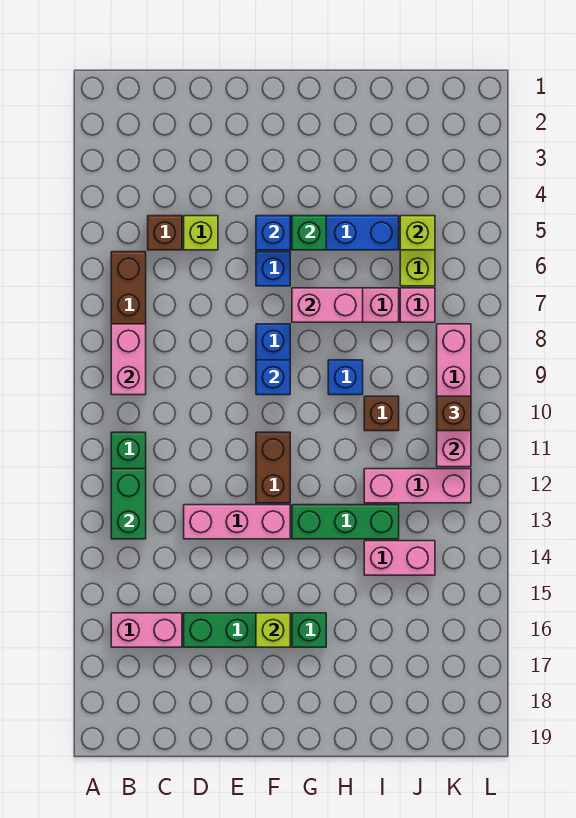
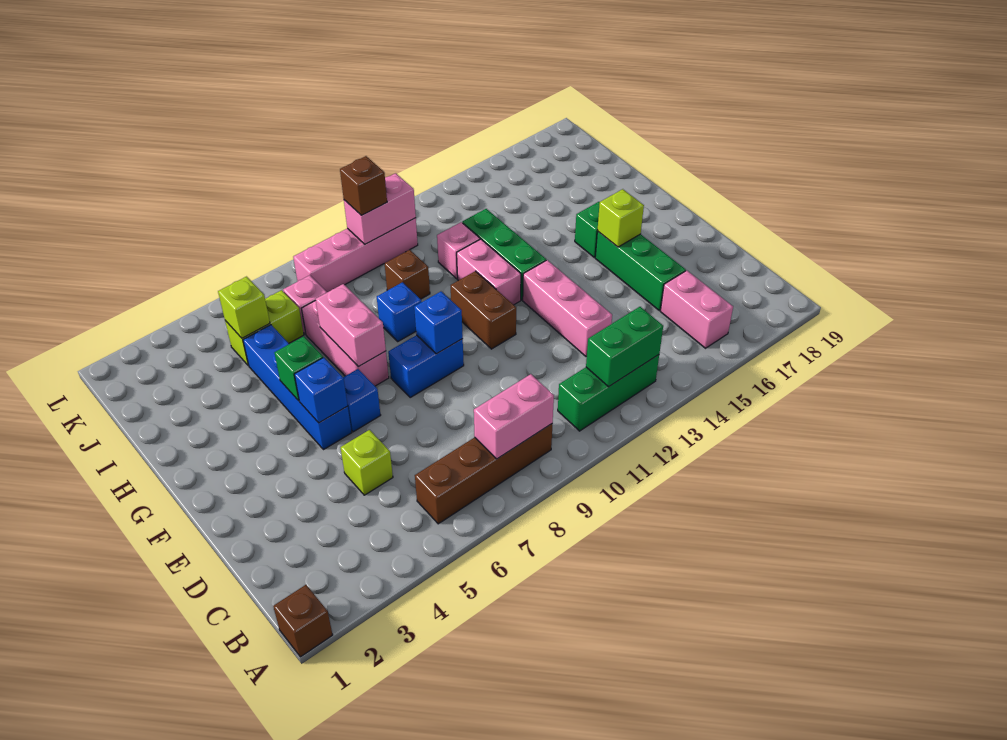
brown brick C5 level 1 -> brown brick A1 level 1
brown brick F11:F12 level 1 -> brown brick F11:G11 level 1
pink brick I12:K12 level 1 -> pink brick I12 level 1
pink brick I14:J14 level 1 -> pink brick G12:H12 level 1

